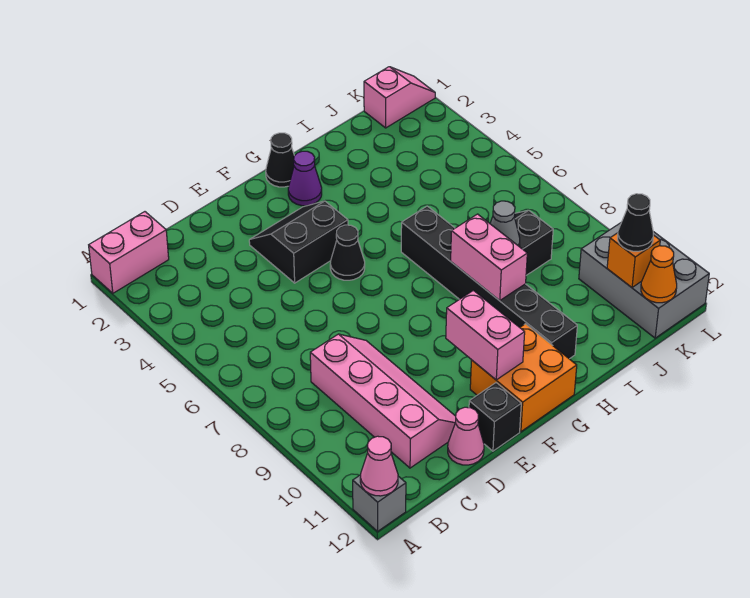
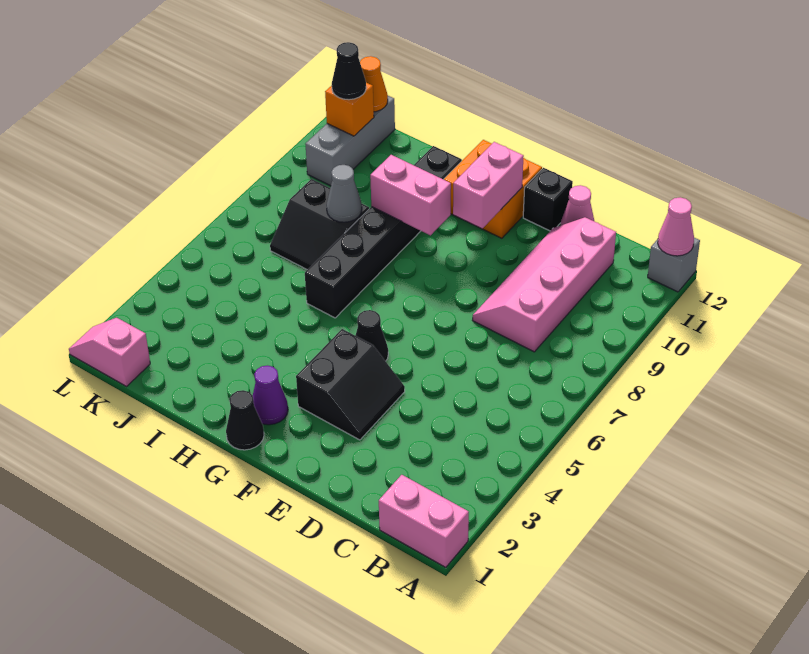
black slope E3:F4 level 1 top 4 -> black slope E3:F4 level 1 top F
pink brick H8:H9 level 2 -> pink brick G9:H9 level 2
grey brick K10:L12 level 1 -> grey brick K10:K12 level 1

